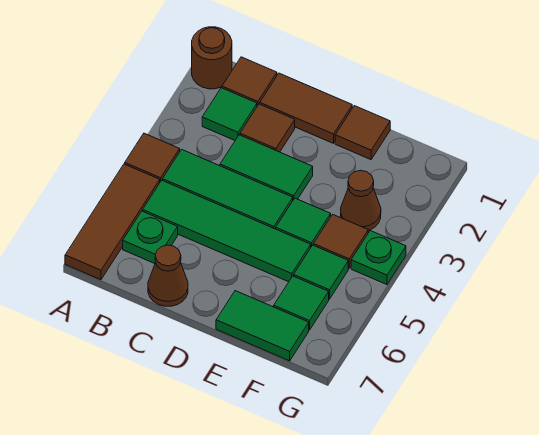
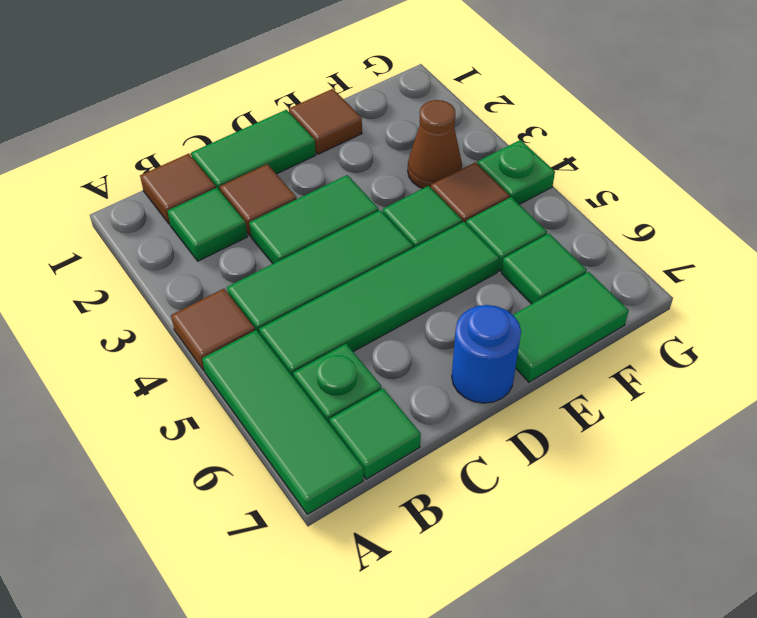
brown round brick A1 level 1 -> none
brown tile A5:A7 level 1 -> green tile A5:A7 level 1
none -> green tile B7 level 1
brown tile C1:D1 level 1 -> green tile C1:D1 level 1
brown cone C7 level 1 -> none
none -> blue round brick D7 level 1

